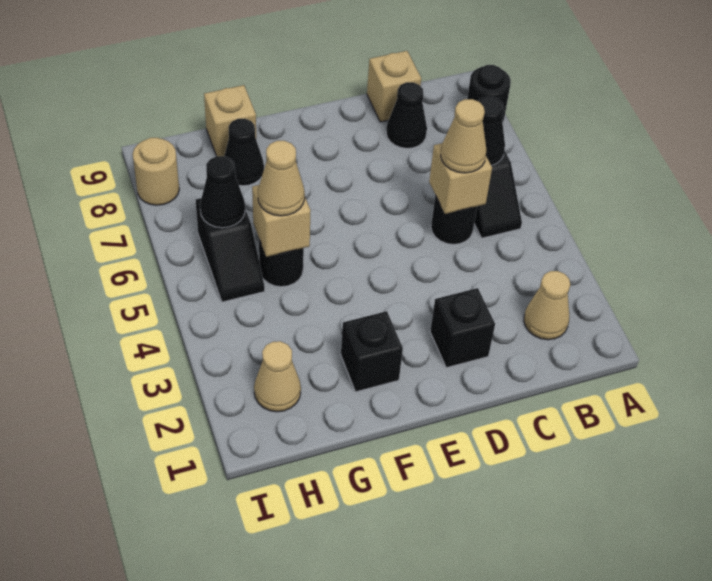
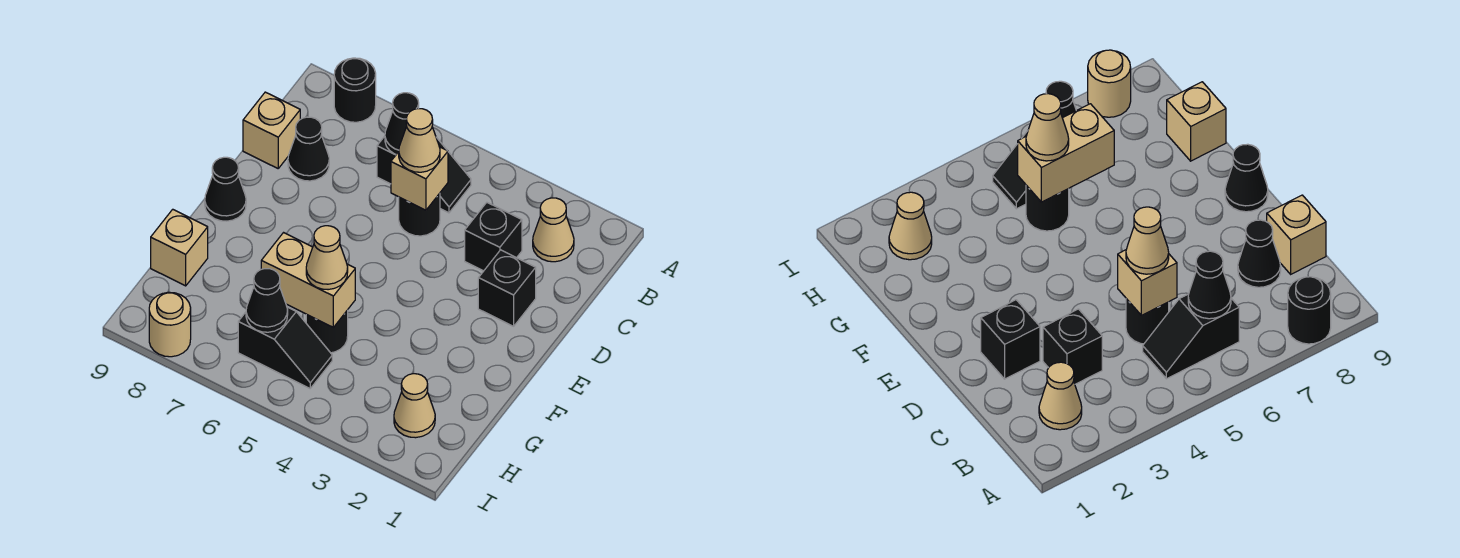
black brick F2 level 1 -> black brick C3 level 1
tan brick G5 level 2 -> tan brick G5:G6 level 2
black cone G8 level 1 -> black cone E9 level 1

